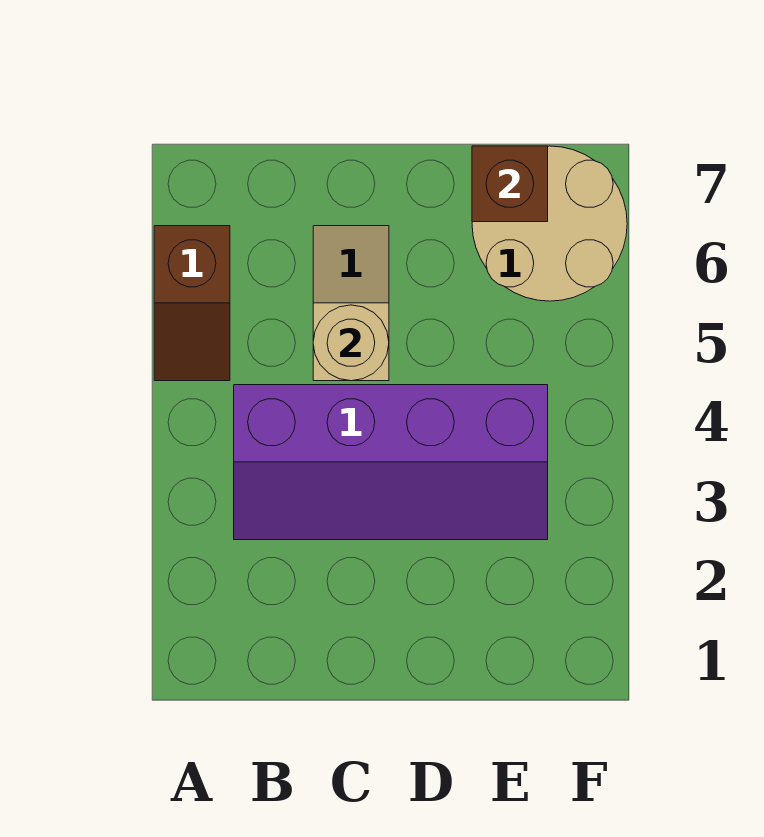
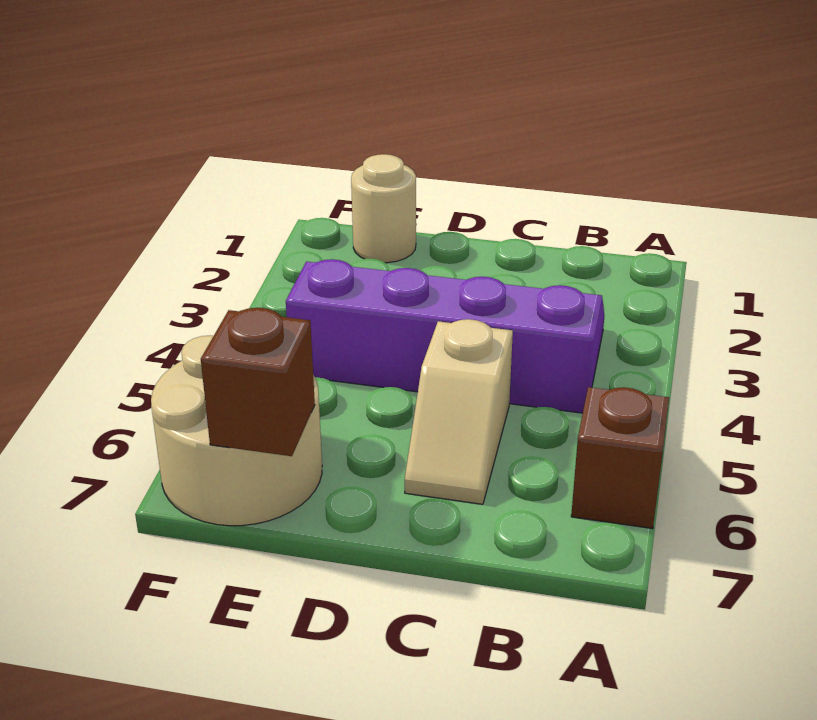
tan round brick C5 level 2 -> tan round brick E1 level 1

